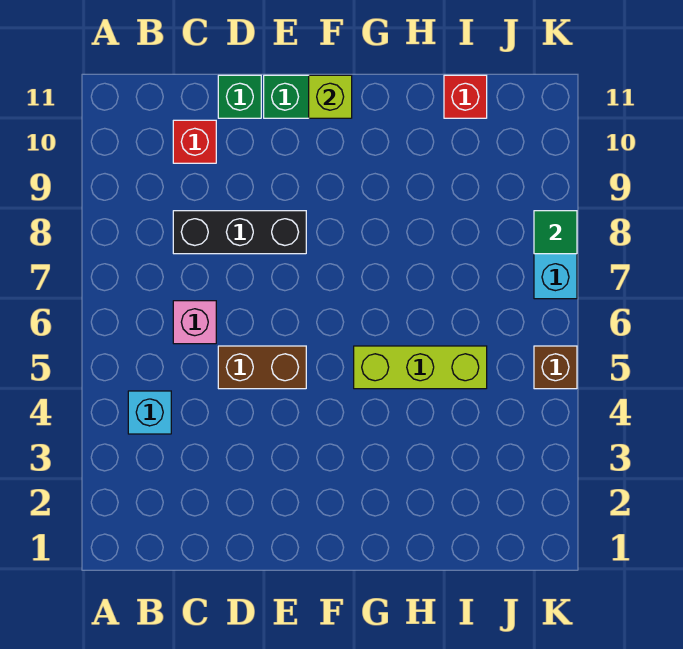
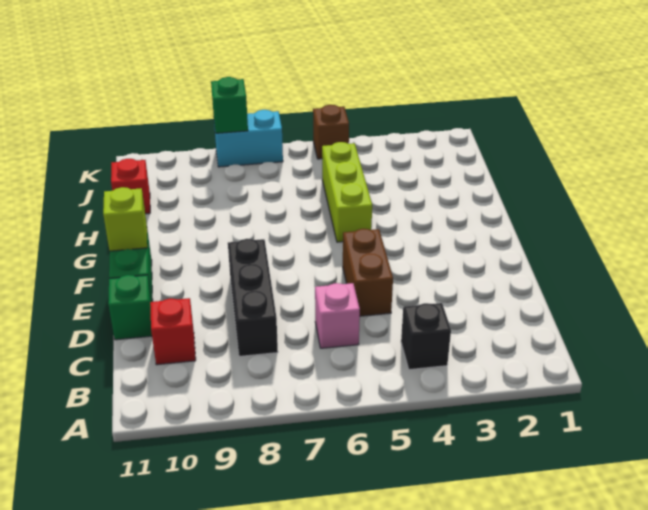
cyan brick B4 level 1 -> black brick B4 level 1
green tile K8 level 2 -> green brick K8 level 2

